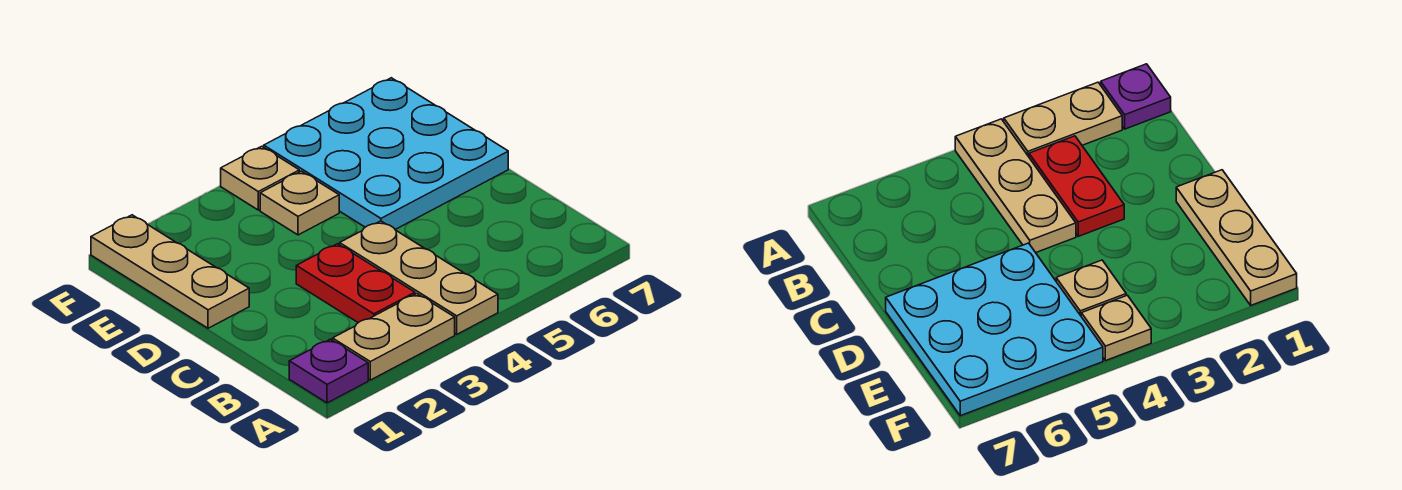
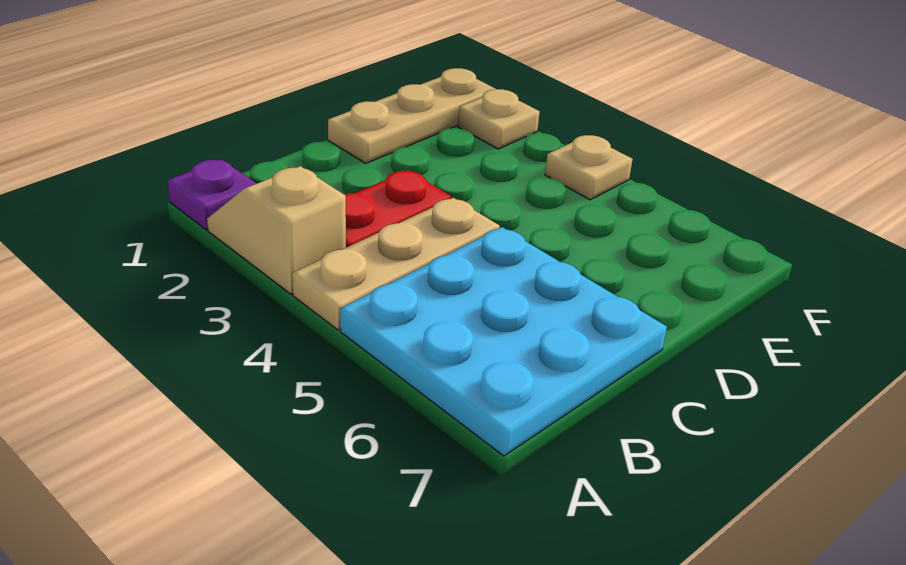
tan plate A2:A3 level 1 -> tan slope A2:A3 level 1 top 3
cyan plate D5:F7 level 1 -> cyan plate A5:C7 level 1
tan plate E4 level 1 -> tan plate F2 level 1

